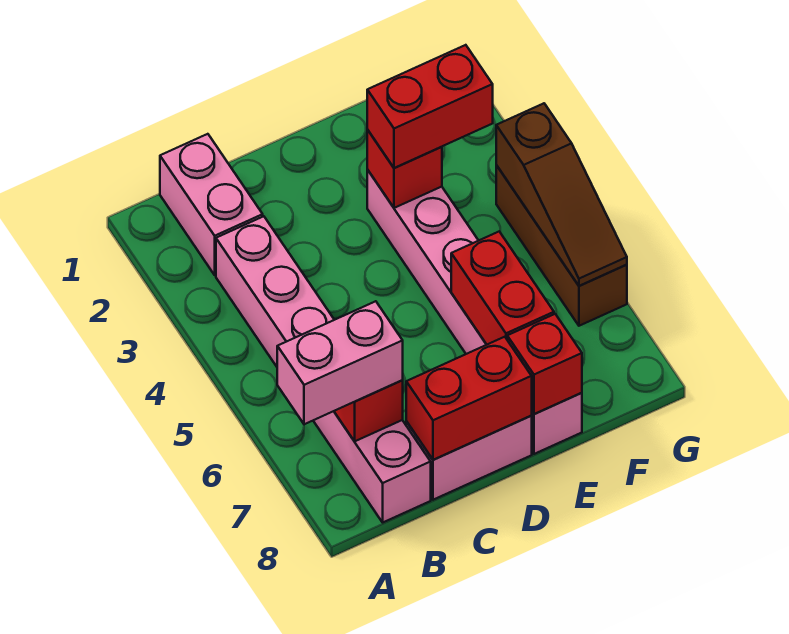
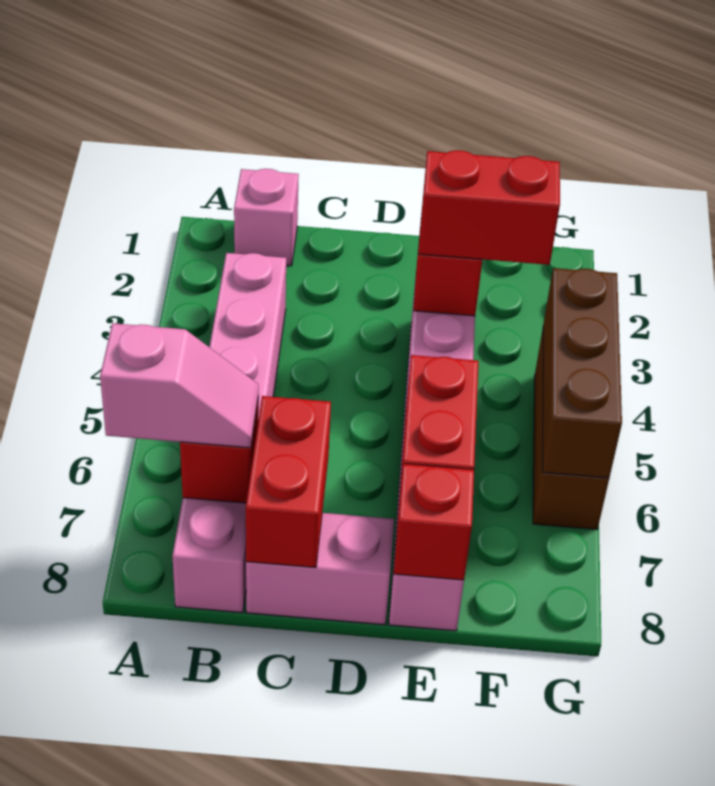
pink brick A7:B7 level 3 -> pink slope A7:B7 level 3 top A
pink brick B1:B2 level 1 -> pink brick B1 level 1
red brick C8:D8 level 2 -> red brick C7:C8 level 2
brown slope G4:G6 level 2 top 4 -> brown brick G4:G6 level 2

